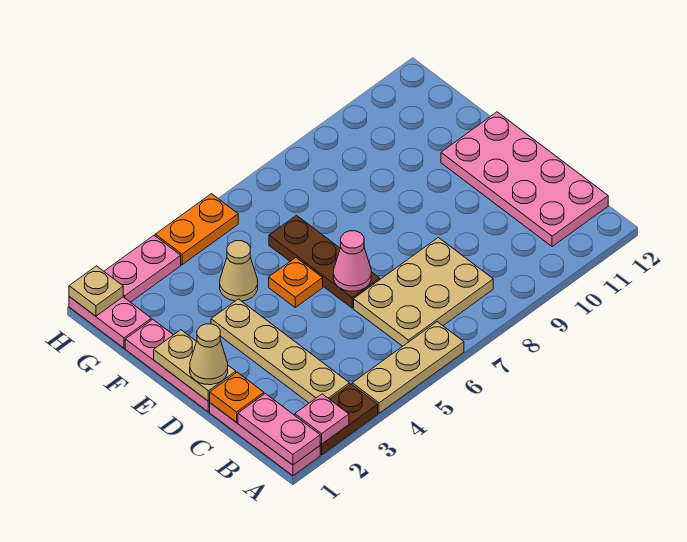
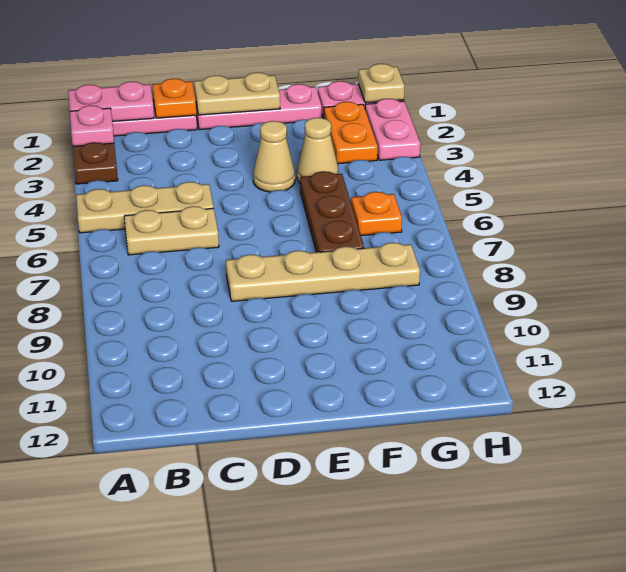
tan plate A4:A6 level 1 -> tan plate A5:C5 level 1
tan plate B3:E3 level 1 -> tan plate D8:G8 level 1
tan plate B6:C8 level 1 -> tan plate B6:C6 level 1
pink plate B11:E12 level 1 -> none
tan cone D1 level 3 -> tan cone E4 level 1
brown plate D6:F6 level 1 -> brown plate F5:F7 level 1
pink cone D6 level 2 -> none
orange plate E5 level 1 -> orange plate G6 level 1
orange plate H4:H5 level 1 -> orange plate G2:G3 level 1

